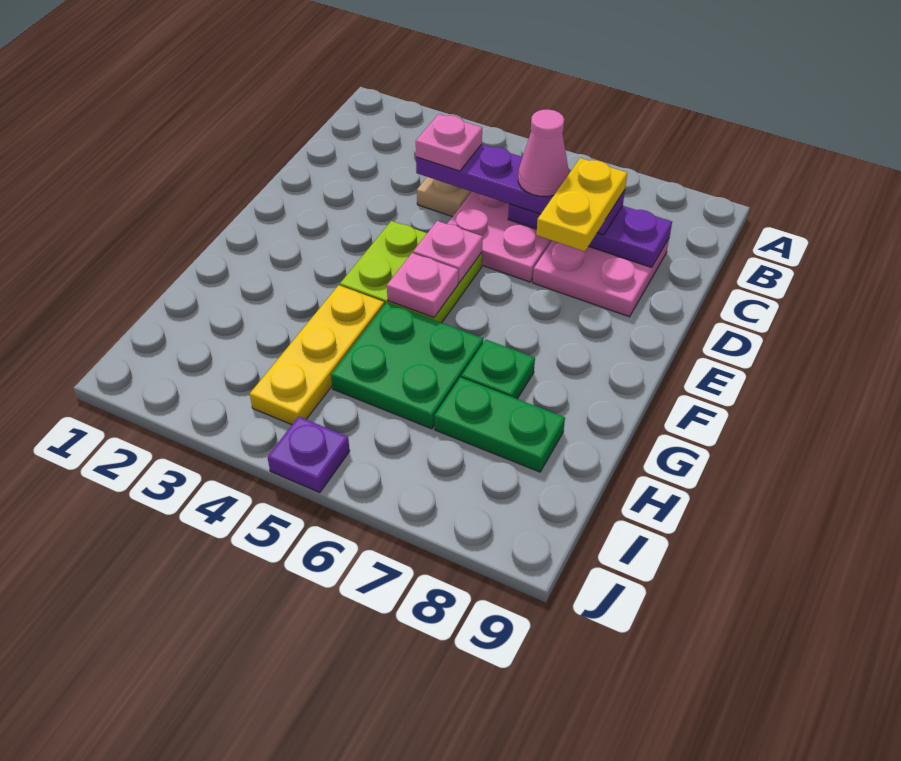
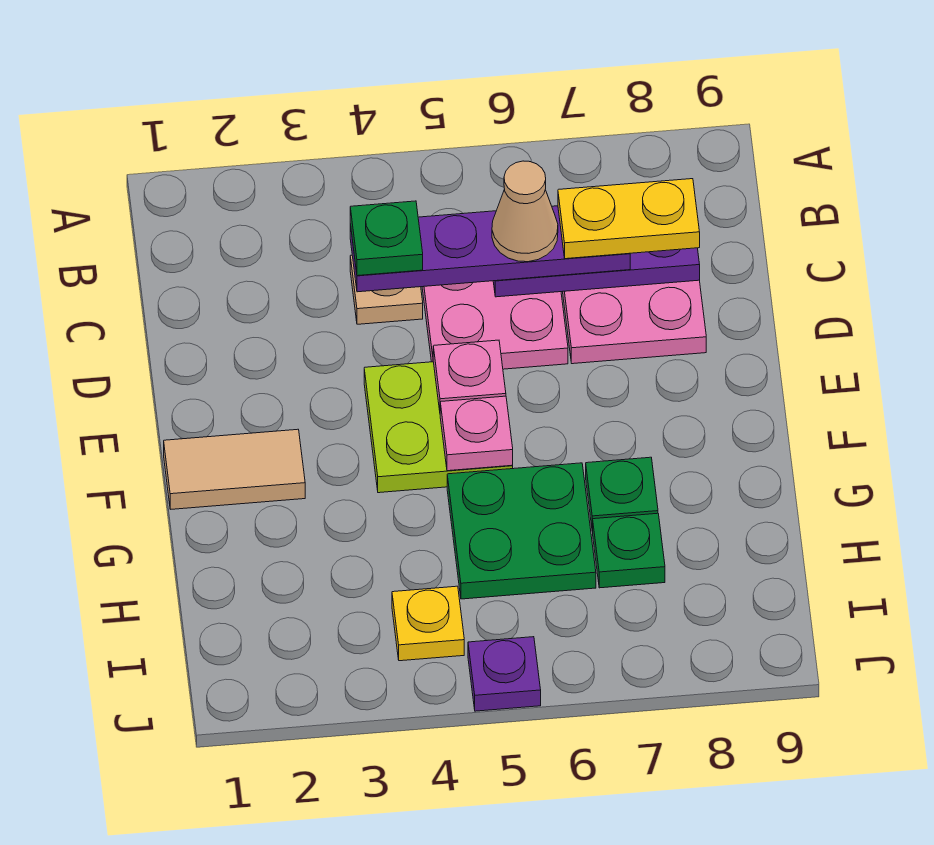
pink plate C4 level 4 -> green plate C4 level 4
pink cone C6 level 4 -> tan cone C6 level 4
yellow plate C7:D7 level 4 -> yellow plate C7:C8 level 4
none -> tan tile F1:F2 level 1
yellow plate G4:I4 level 1 -> yellow plate I4 level 1
green plate H7:H8 level 1 -> green plate H7 level 1

